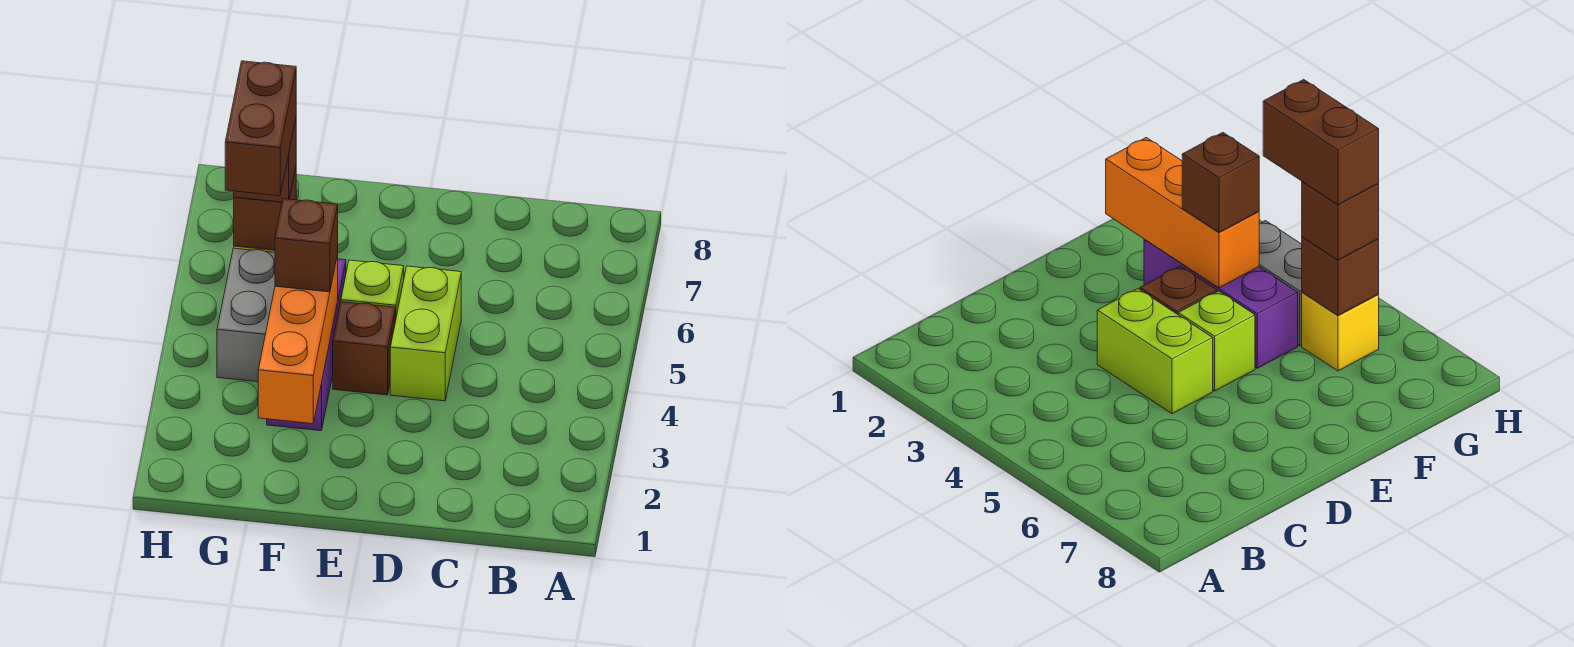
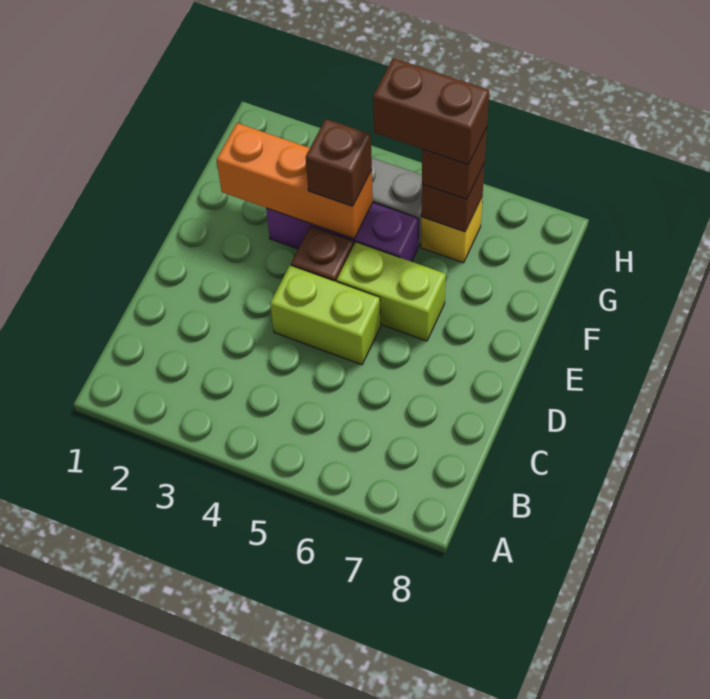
lime brick E5 level 1 -> lime brick E5:E6 level 1

